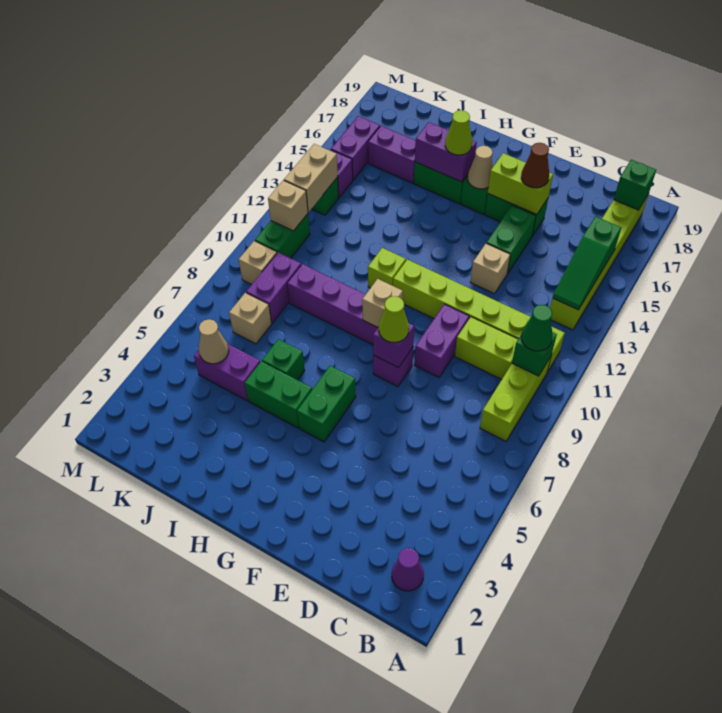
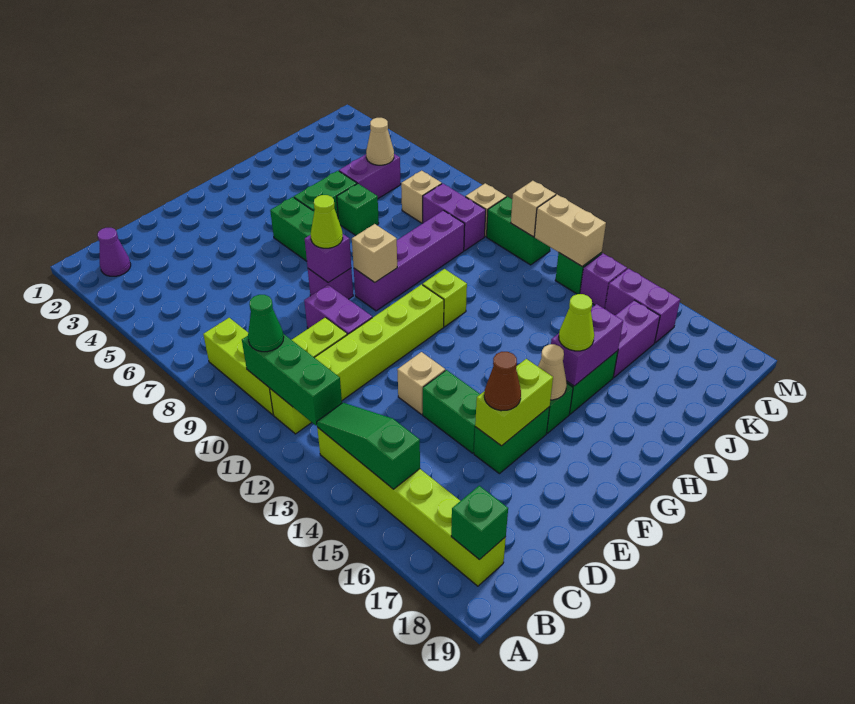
green brick B10 level 2 -> green brick B10:B12 level 2

